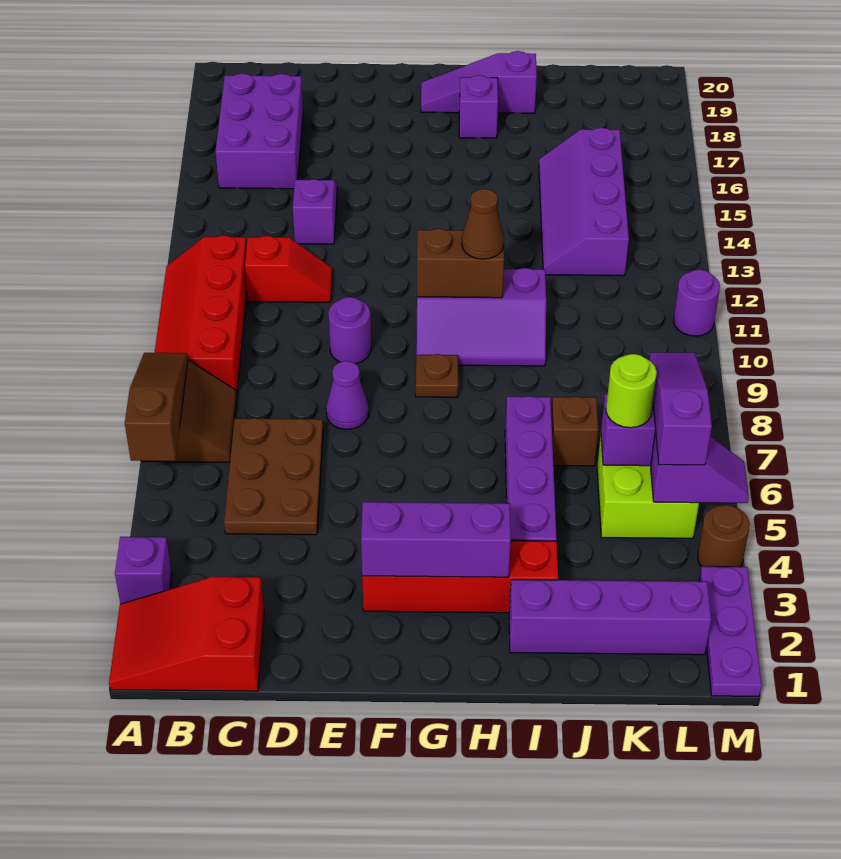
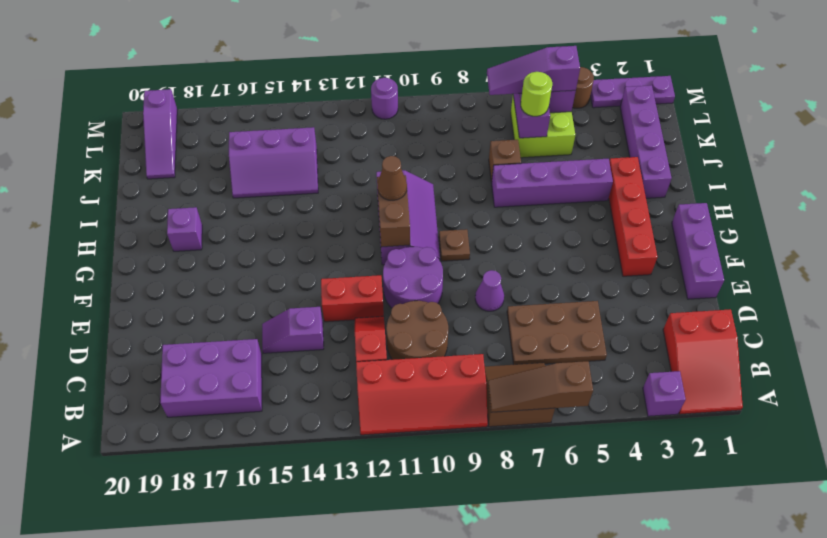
none -> brown round brick C10:D11 level 1
purple round brick E10 level 1 -> purple round brick E10:F11 level 1
none -> red brick E12:E13 level 1
purple brick F3:H3 level 2 -> purple brick E1:G1 level 1
purple slope G19:I19 level 1 top I -> purple slope K19:M19 level 1 top M
purple slope J13:K16 level 1 top K -> purple slope J14:K16 level 1 top K

